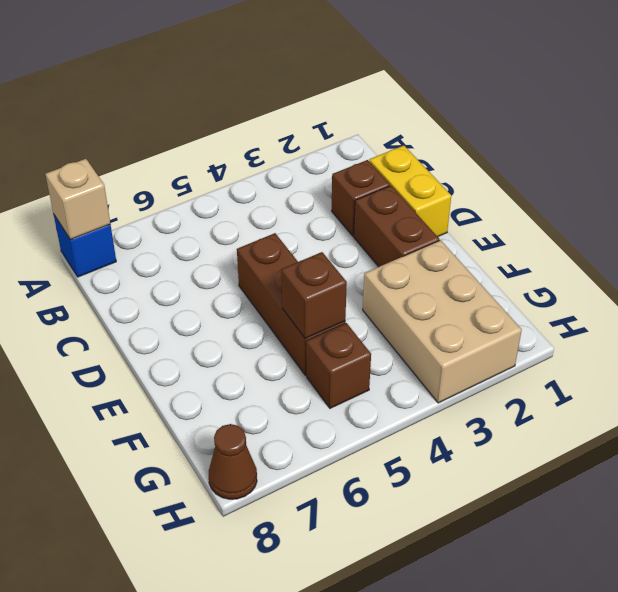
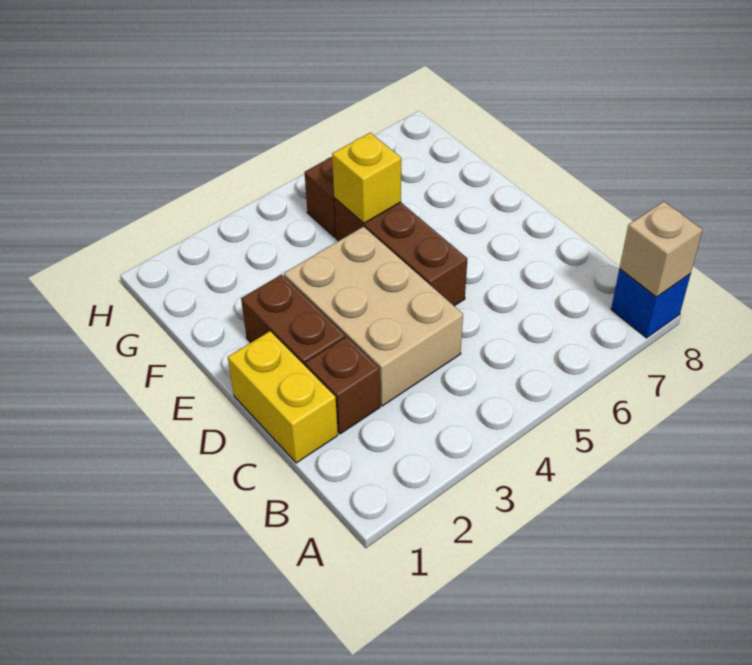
tan brick F2:H3 level 1 -> tan brick C3:E4 level 1
brown brick F5 level 2 -> yellow brick F5 level 2
brown cone H8 level 1 -> none

